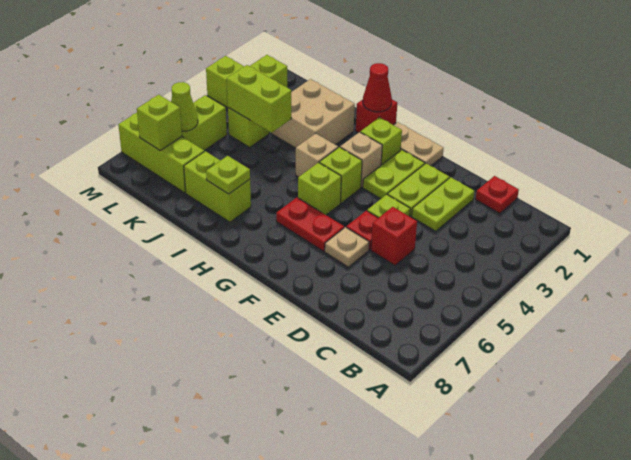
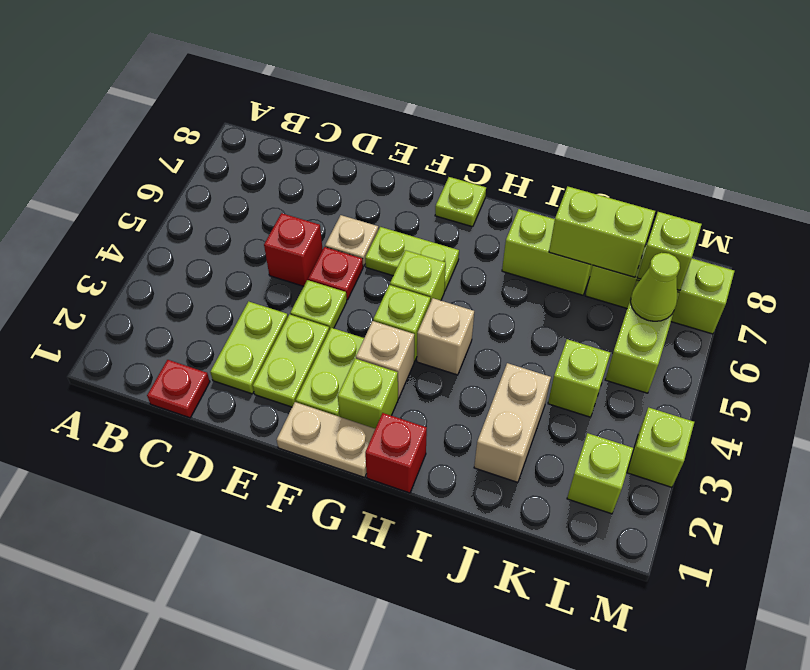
red plate F6:G6 level 1 -> lime plate F6:G6 level 1
red cone H1 level 2 -> none
tan brick I2:J3 level 1 -> tan brick J2:J3 level 1
lime plate I7 level 2 -> lime plate G8 level 1
lime brick J4:K4 level 2 -> lime brick J7:K7 level 2

